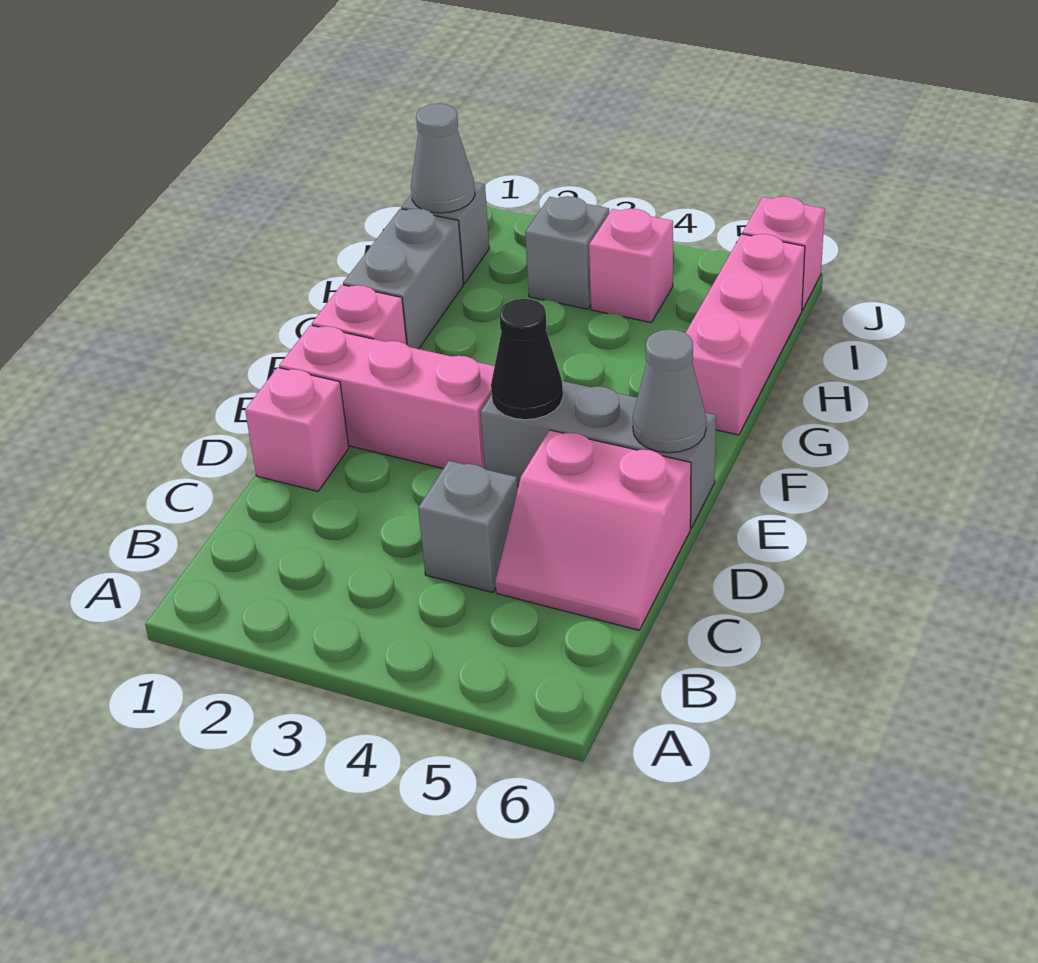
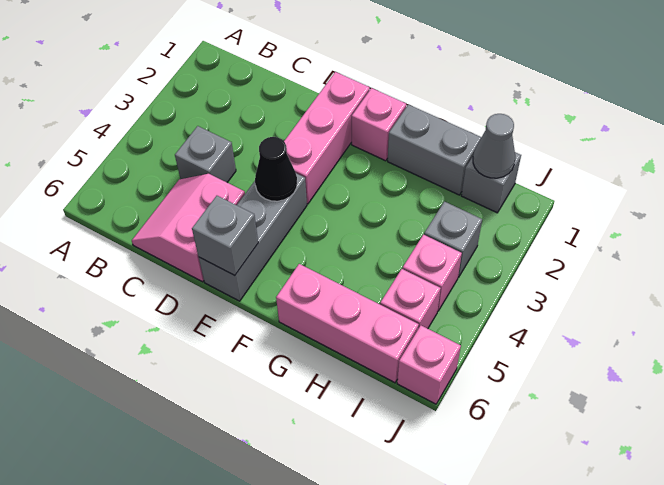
pink brick D1 level 1 -> pink brick I5 level 1
grey cone E6 level 2 -> grey brick E6 level 2

